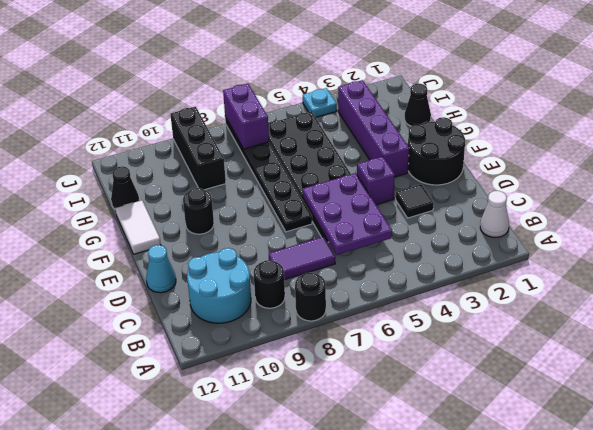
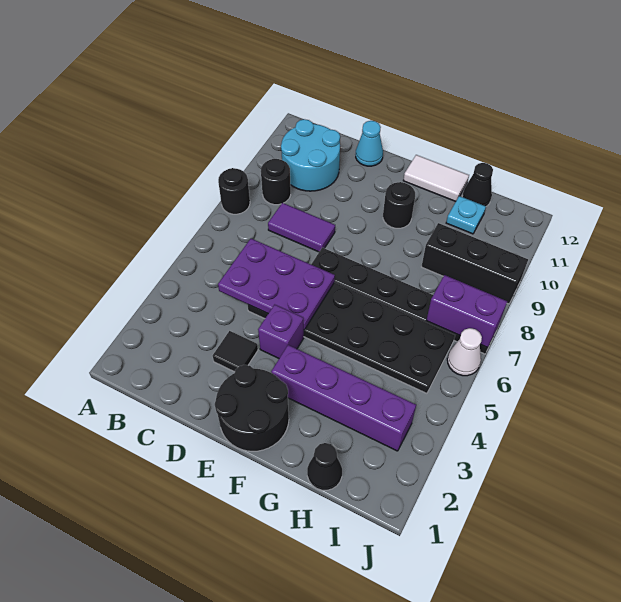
white cone B1 level 1 -> white cone J6 level 1
purple tile C7:C8 level 1 -> purple tile C8:D8 level 1
cyan plate J4 level 1 -> cyan plate H11 level 1

